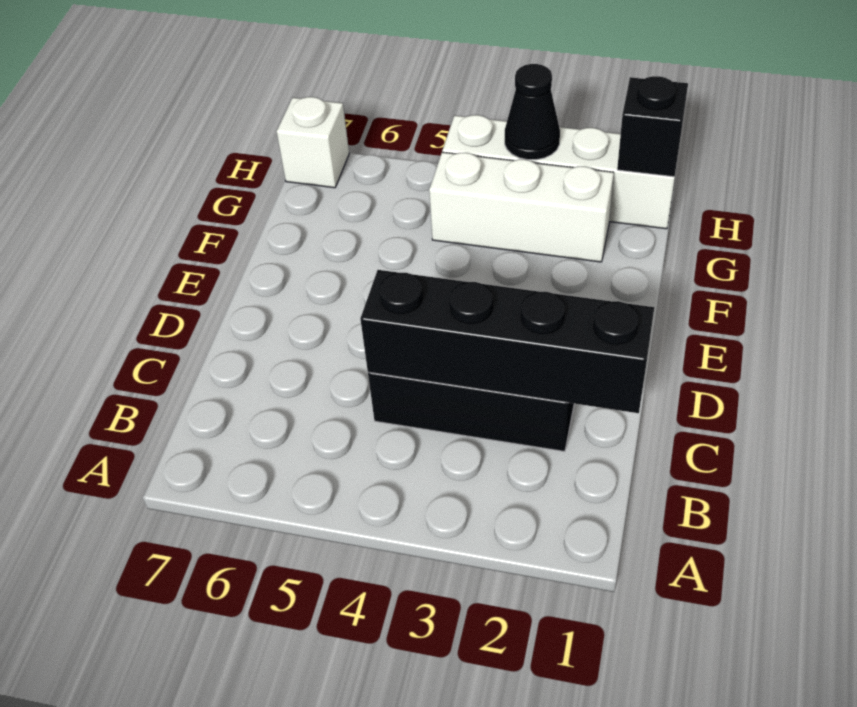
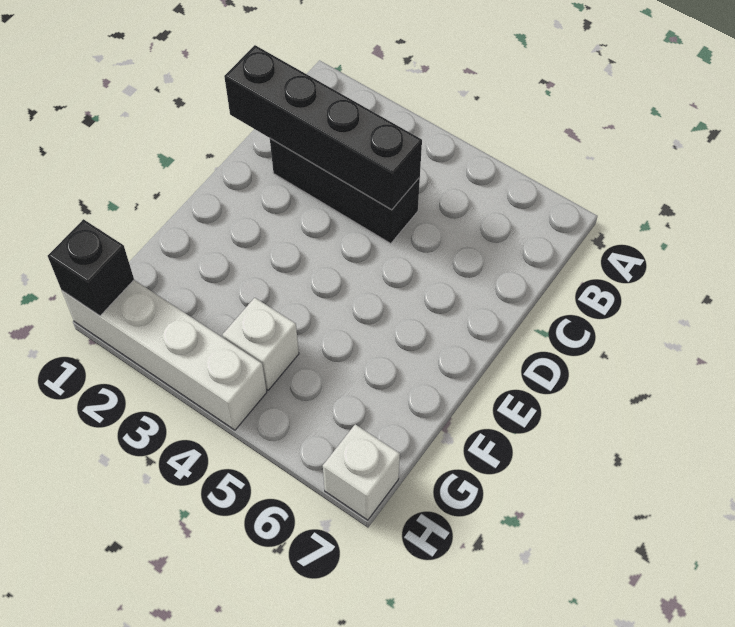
white brick G2:G4 level 1 -> white brick G4 level 1
black cone H3 level 2 -> none

